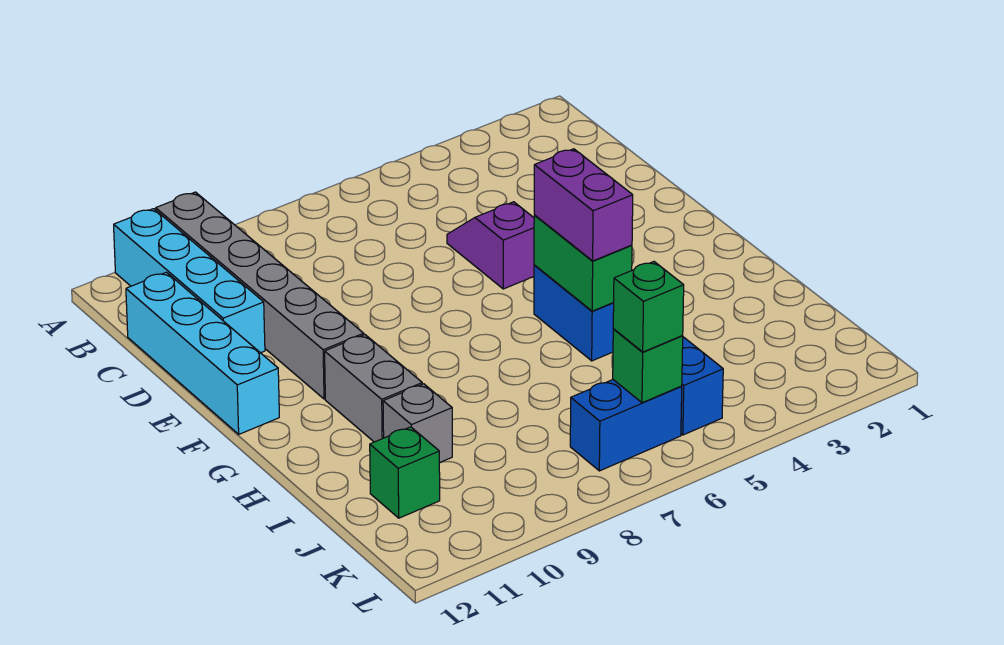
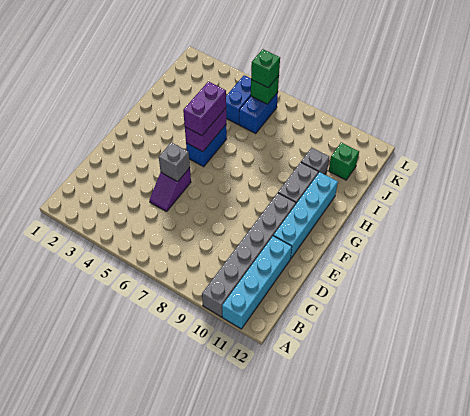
cyan brick C12:F12 level 1 -> cyan brick E11:H11 level 1
none -> grey brick E5 level 2
green brick G5:H5 level 2 -> purple brick G5:H5 level 2
blue brick K6:K7 level 1 -> blue brick J6:K6 level 1

